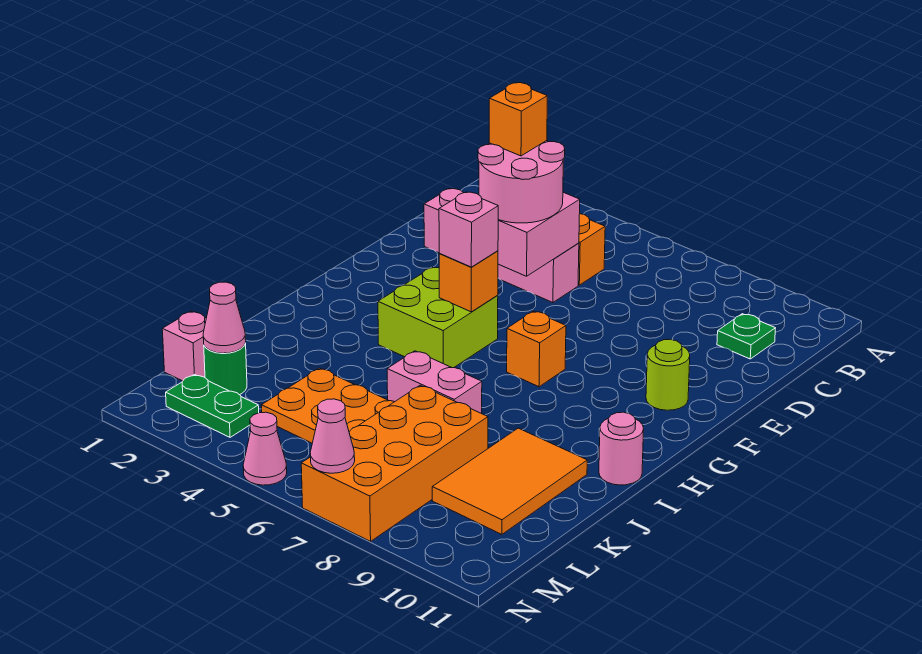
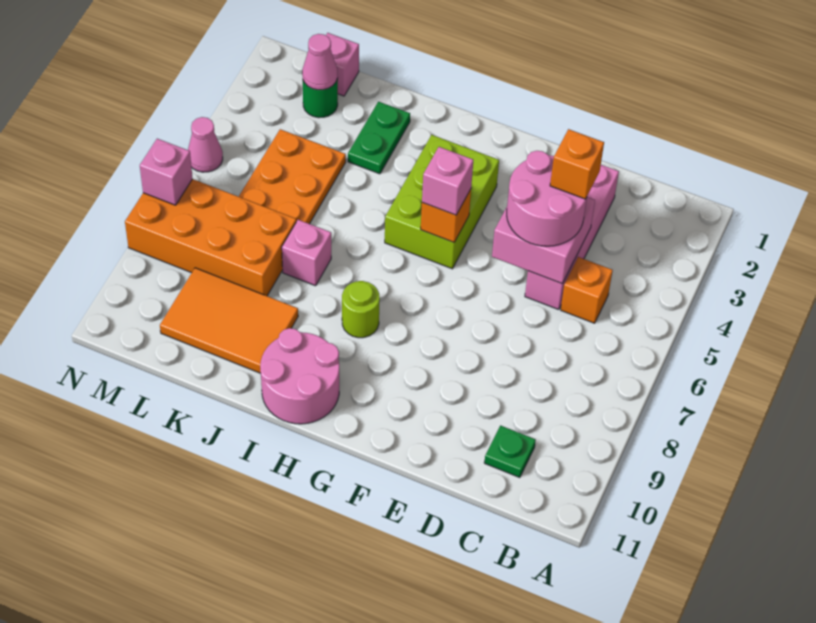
lime round brick F10 level 1 -> lime round brick H8 level 1
lime brick G4:H5 level 1 -> lime brick G3:H5 level 1
orange brick G7 level 1 -> none
pink round brick I11 level 1 -> pink round brick H10:I11 level 1
pink brick J6:J7 level 1 -> pink brick J7 level 1
green plate M2:M3 level 1 -> green plate J2:J3 level 1
pink cone N7 level 2 -> pink brick N7 level 2

